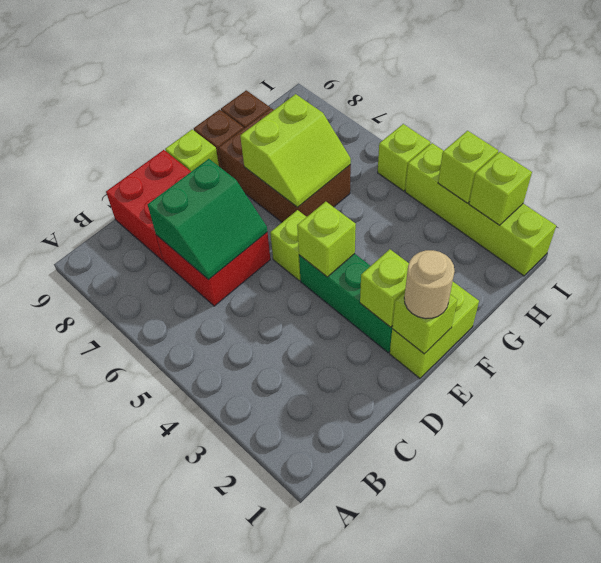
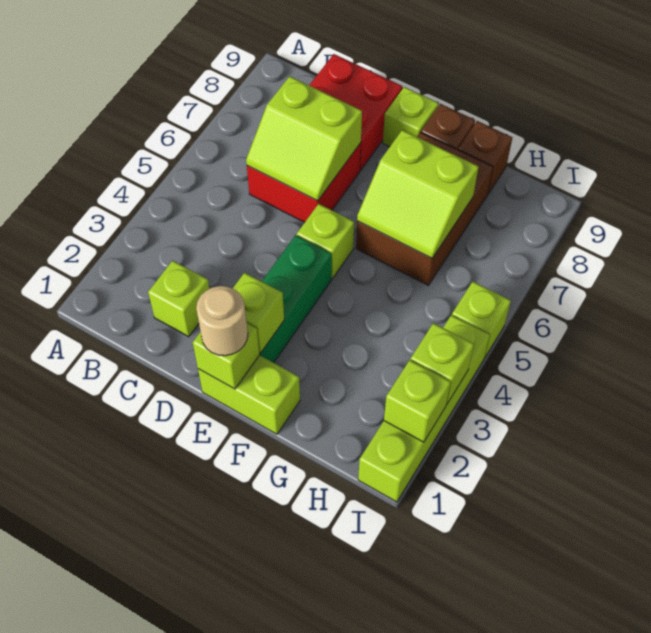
green slope C6:D7 level 2 top 7 -> lime slope C6:D7 level 2 top 7
lime brick E4 level 2 -> lime brick C2 level 1

